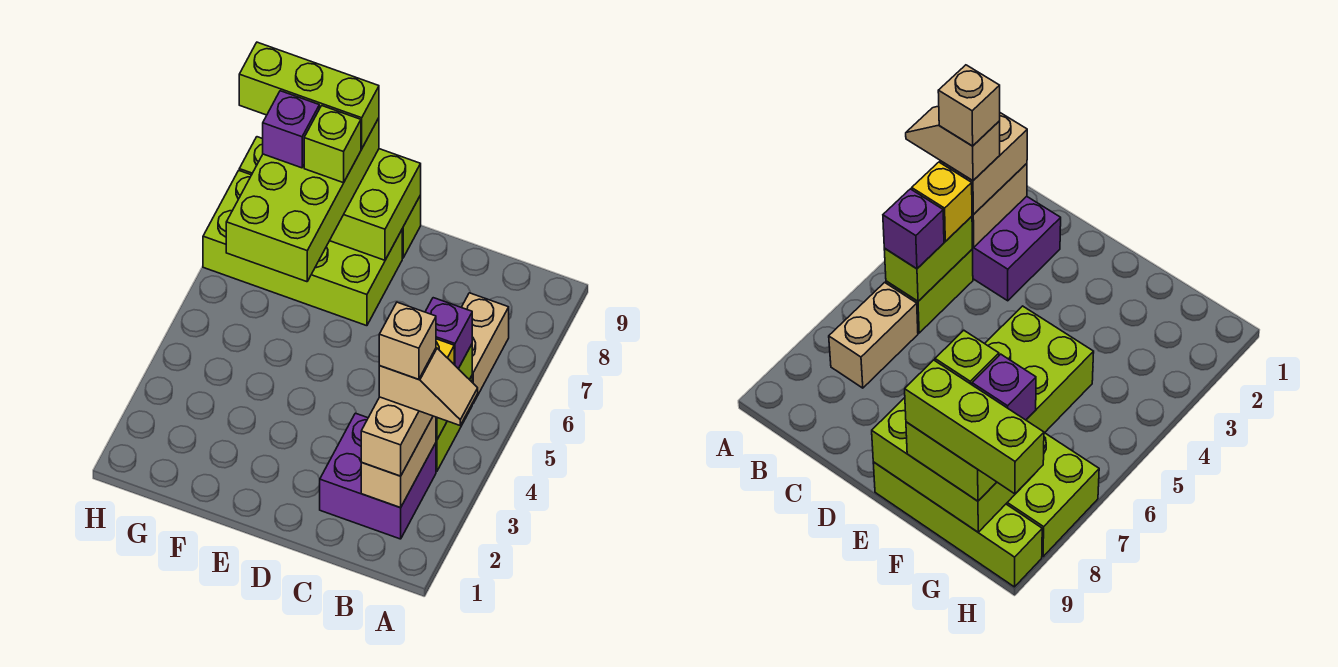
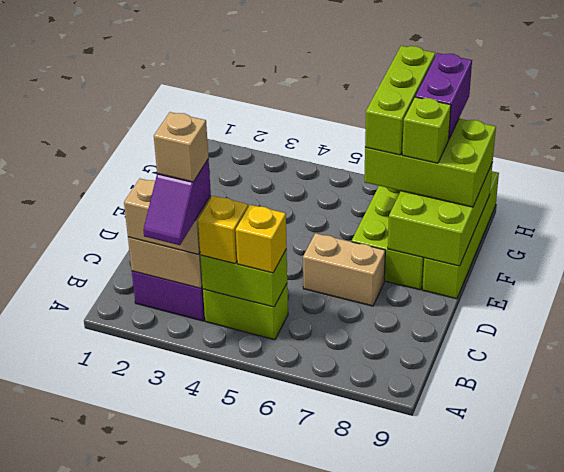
tan slope A3:B3 level 4 top B -> purple slope A3:B3 level 4 top B
purple brick B5 level 3 -> yellow brick B5 level 3
tan brick B6:B7 level 1 -> tan brick D6:D7 level 1
lime brick F6:G9 level 3 -> lime brick F7:G9 level 3
lime brick F9:H9 level 4 -> lime brick F7:H7 level 4
purple brick G8 level 4 -> purple brick G8:H8 level 4

